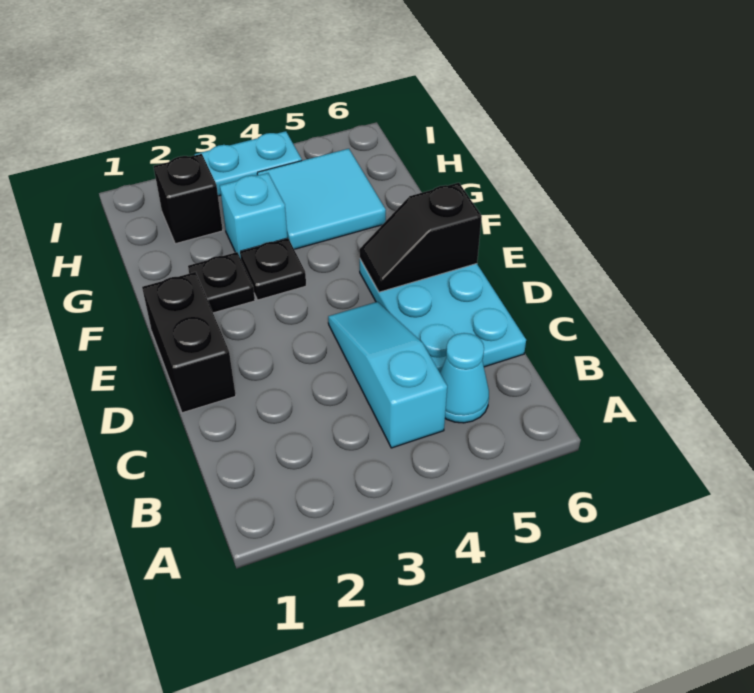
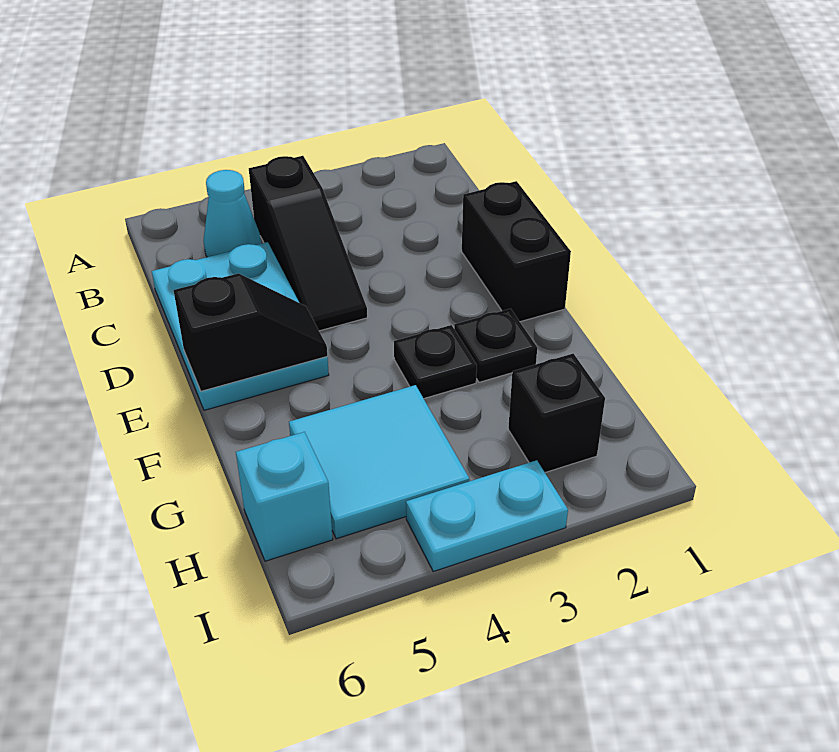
cyan slope B4:D4 level 1 top B -> black slope B4:D4 level 1 top B
cyan brick G3 level 1 -> cyan brick H6 level 1

